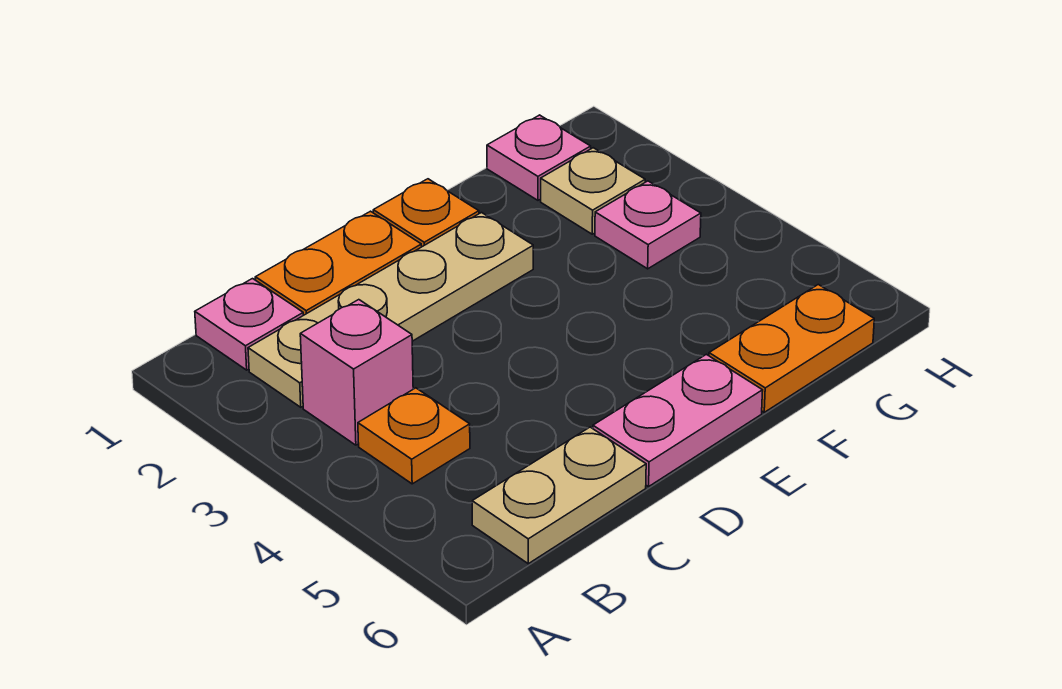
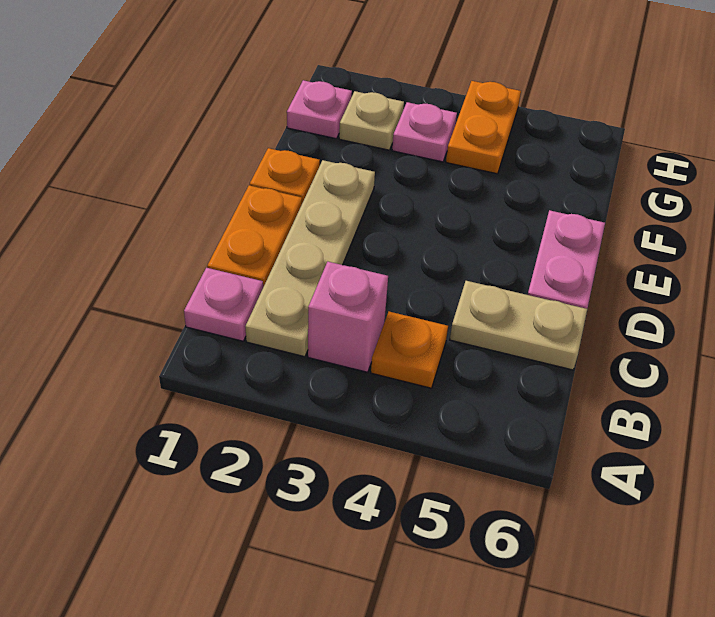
tan plate B6:C6 level 1 -> tan plate C5:C6 level 1
orange plate F6:G6 level 1 -> orange plate G4:H4 level 1

